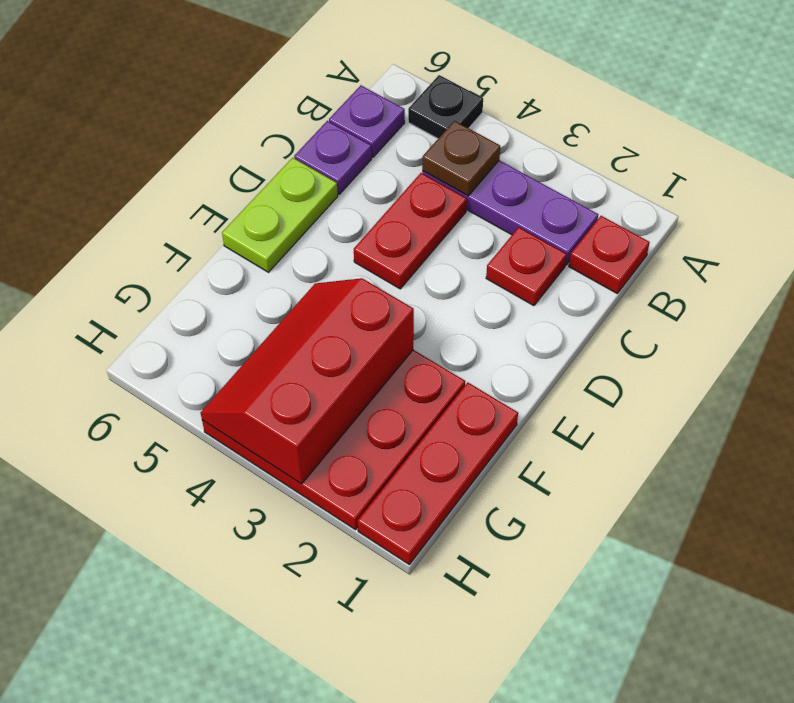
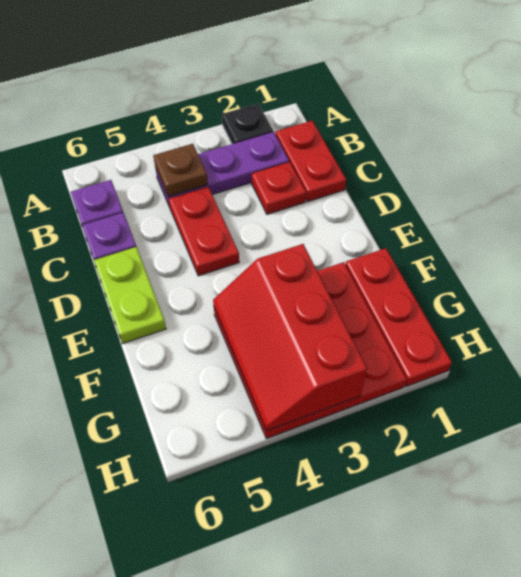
black plate A5 level 1 -> black plate A2 level 1
red plate B1 level 1 -> red plate B1:C1 level 1

